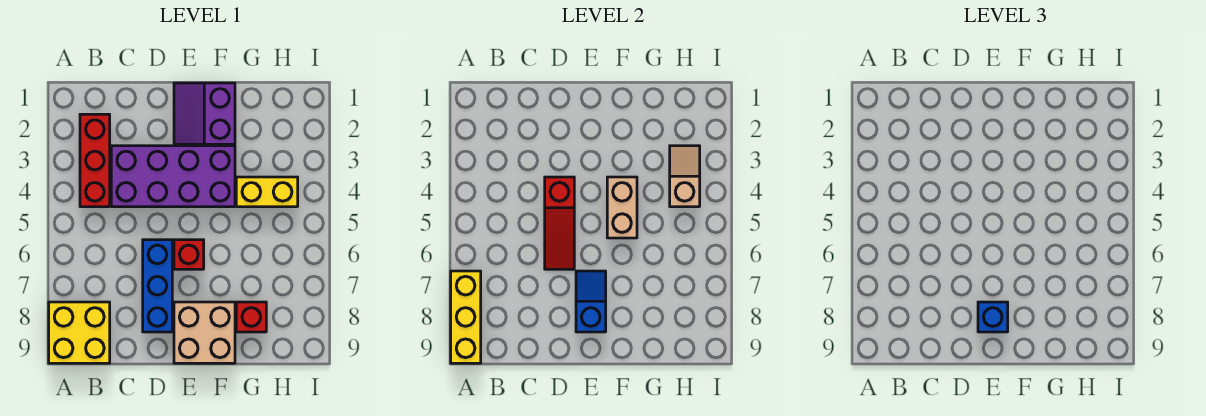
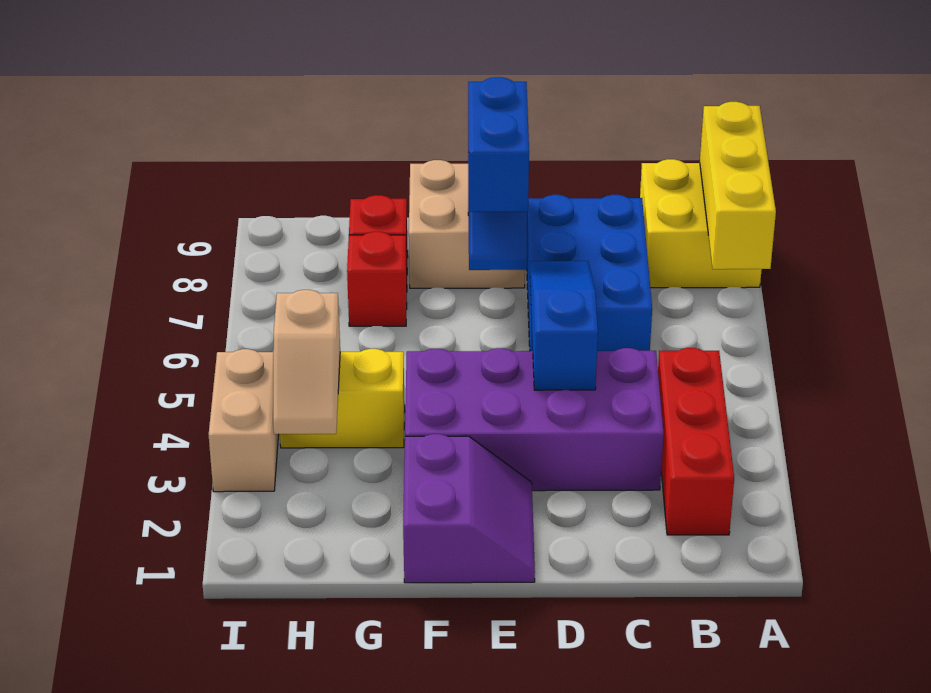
red slope D4:D6 level 2 top 4 -> blue slope D4:D6 level 2 top 4
blue brick D6:D8 level 1 -> blue brick C6:D8 level 1
red brick E6 level 1 -> red brick G7 level 1
blue brick E8 level 3 -> blue brick E7:E8 level 3
tan brick F4:F5 level 2 -> tan brick I3:I4 level 1

